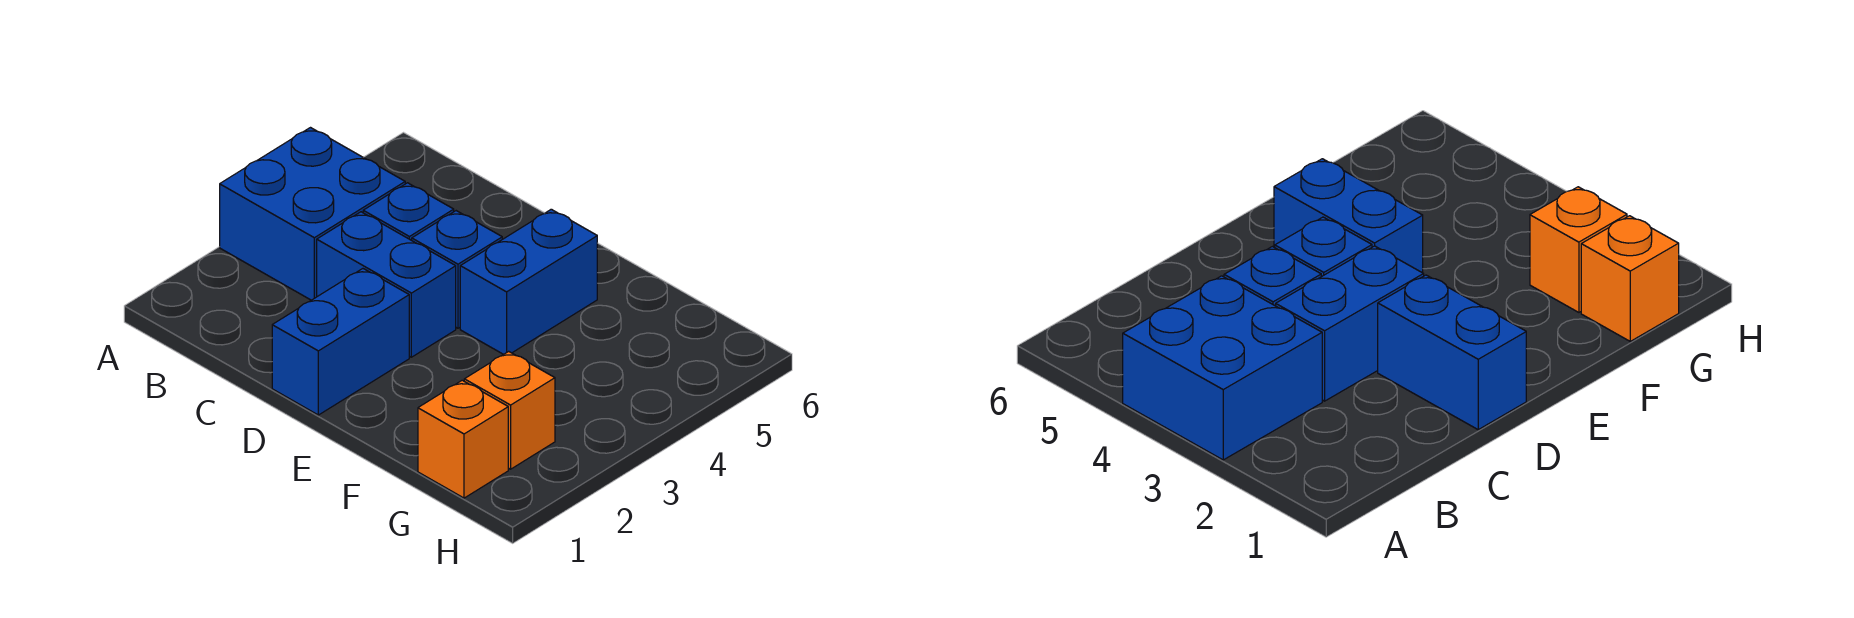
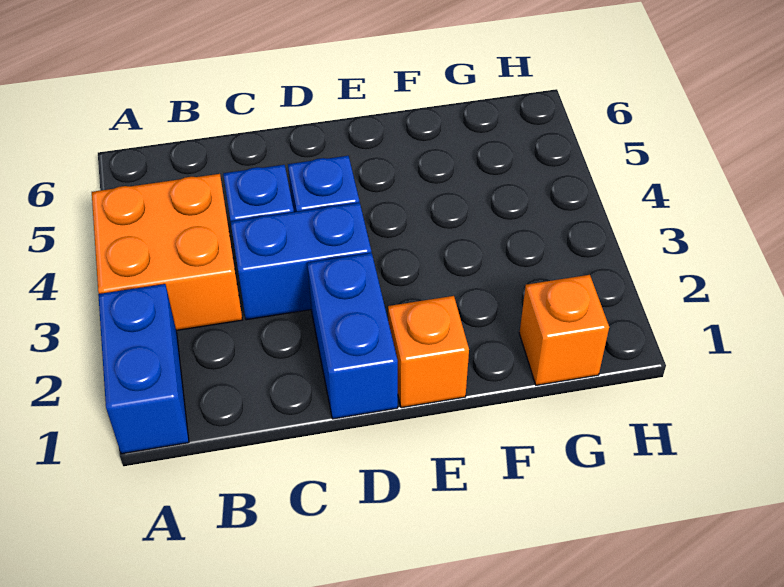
blue brick A3:B4 level 1 -> orange brick A3:B4 level 1
blue brick E4:E5 level 1 -> blue brick A1:A2 level 1
orange brick G2 level 1 -> orange brick E1 level 1

